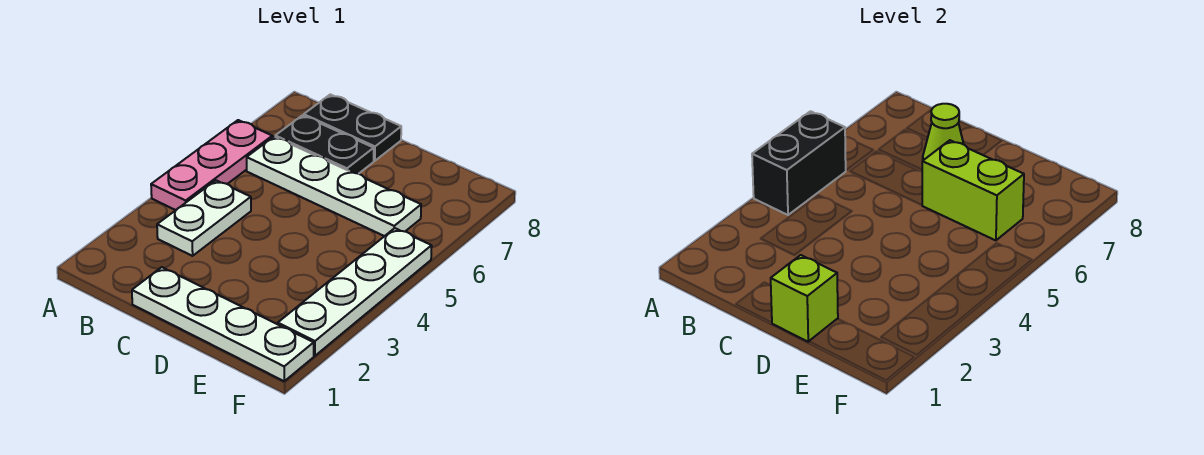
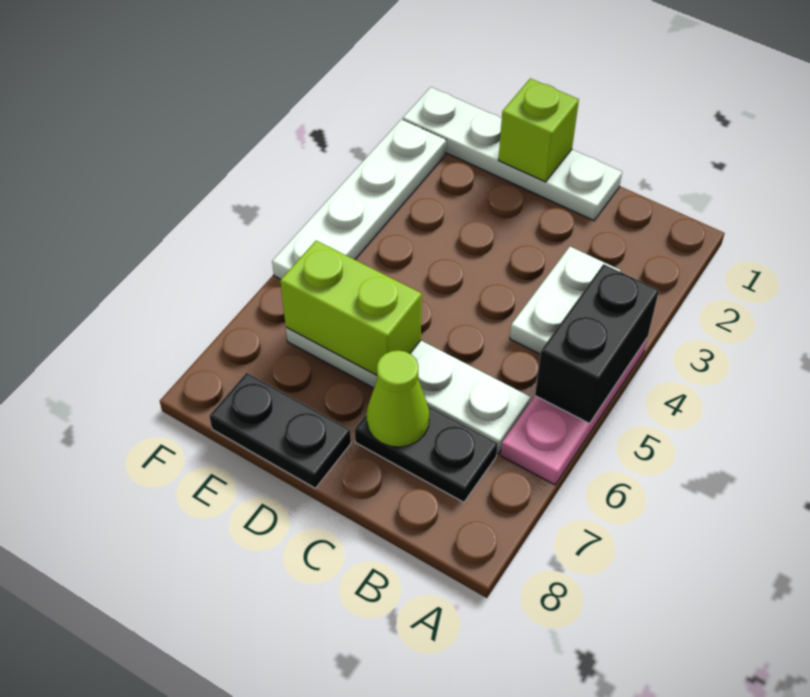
black plate B8:C8 level 1 -> black plate D8:E8 level 1

